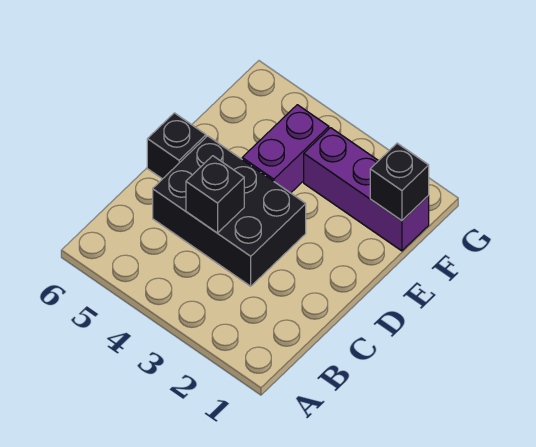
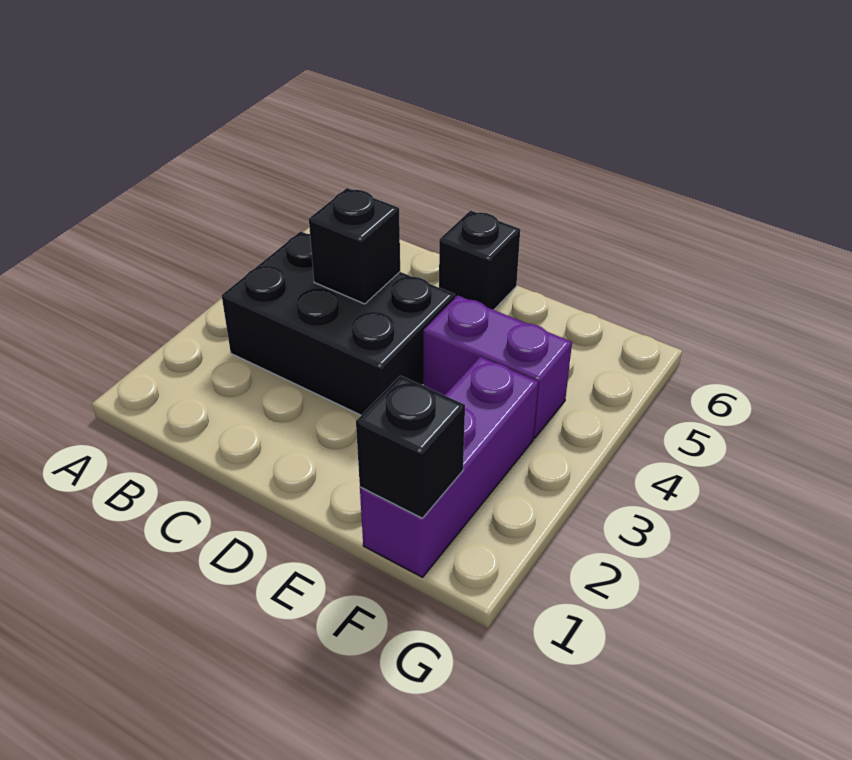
black brick C3:D5 level 1 -> black brick B3:D4 level 1

